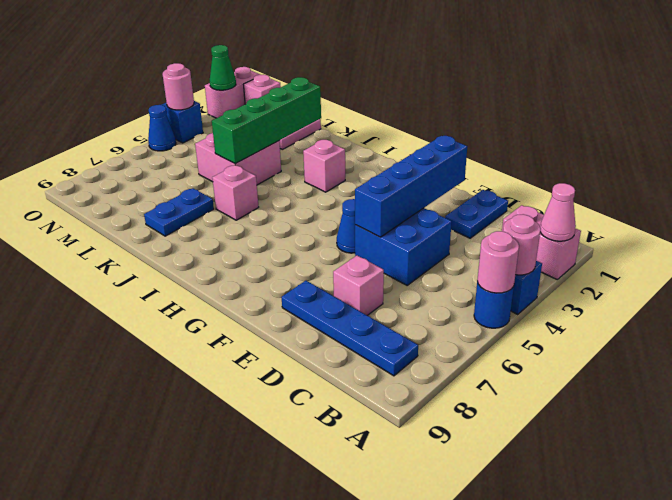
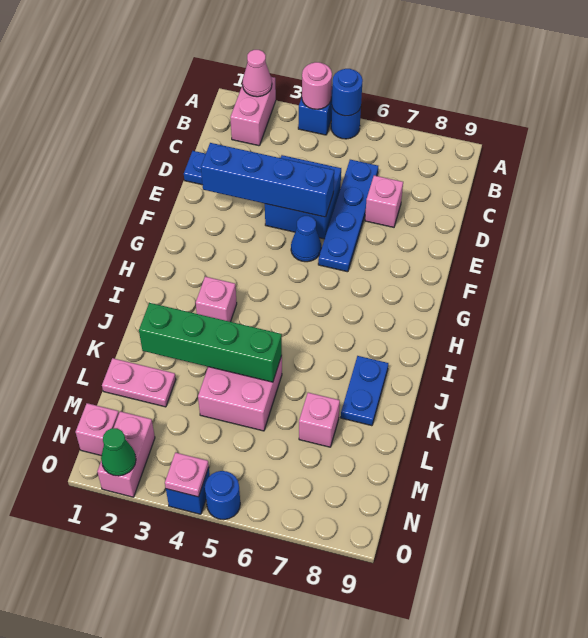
pink round brick A5 level 2 -> blue round brick A5 level 2
blue plate B8:E8 level 1 -> blue plate C6:F6 level 1
pink brick J6 level 1 -> pink brick L7 level 1
blue plate K7:K8 level 1 -> blue plate J8:K8 level 1
pink brick O1:O2 level 1 -> pink brick N2:O2 level 1
pink round brick O4 level 2 -> pink plate O4 level 2
blue cone O5 level 1 -> blue round brick O5 level 1

